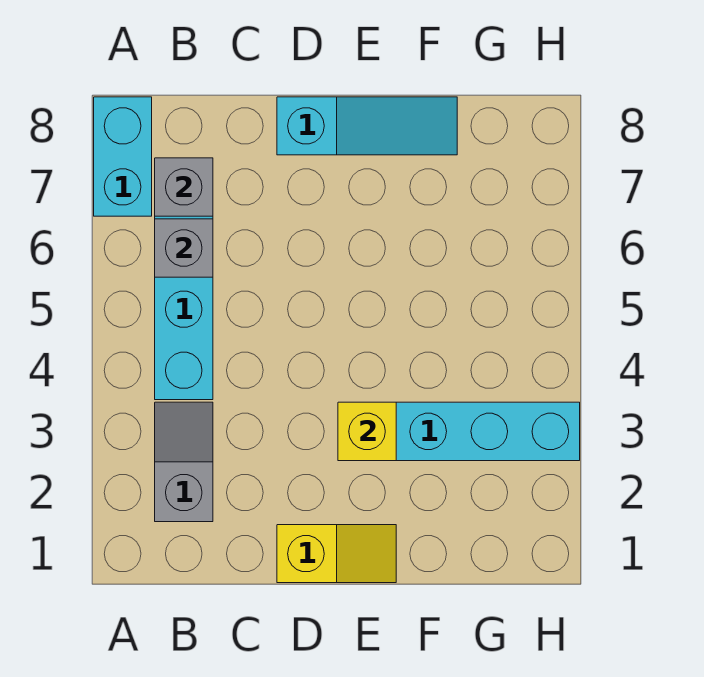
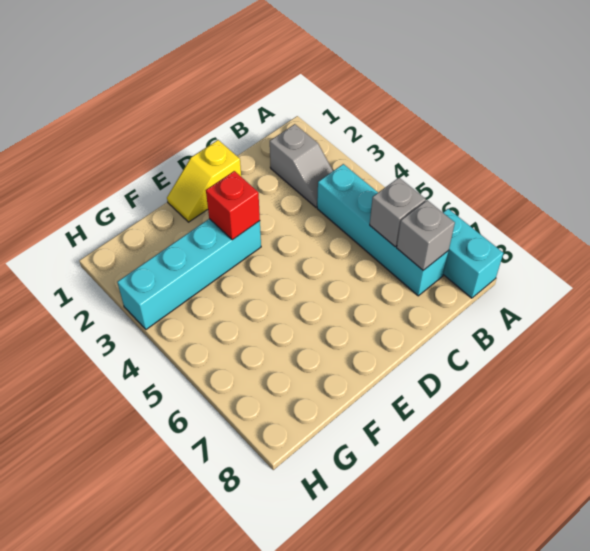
cyan slope D8:F8 level 1 top D -> none
yellow brick E3 level 2 -> red brick E3 level 2

